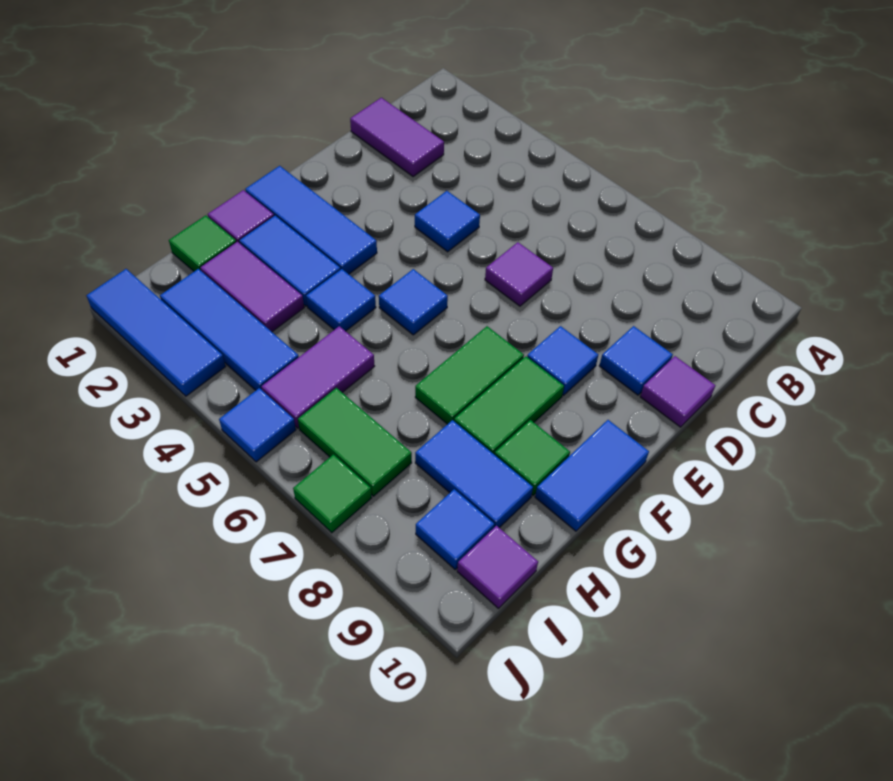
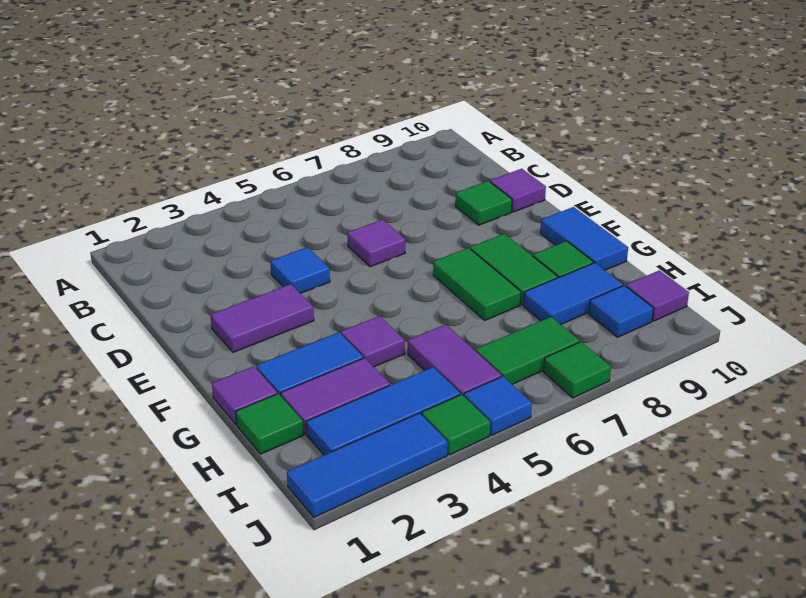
purple tile C1:C2 level 1 -> purple tile E2:E3 level 1
blue tile D9 level 1 -> green tile D9 level 1
blue tile E8 level 1 -> none
blue tile F1:F3 level 1 -> none
blue tile F5 level 1 -> none
blue tile G4 level 1 -> purple tile G4 level 1
none -> green tile J4 level 1

